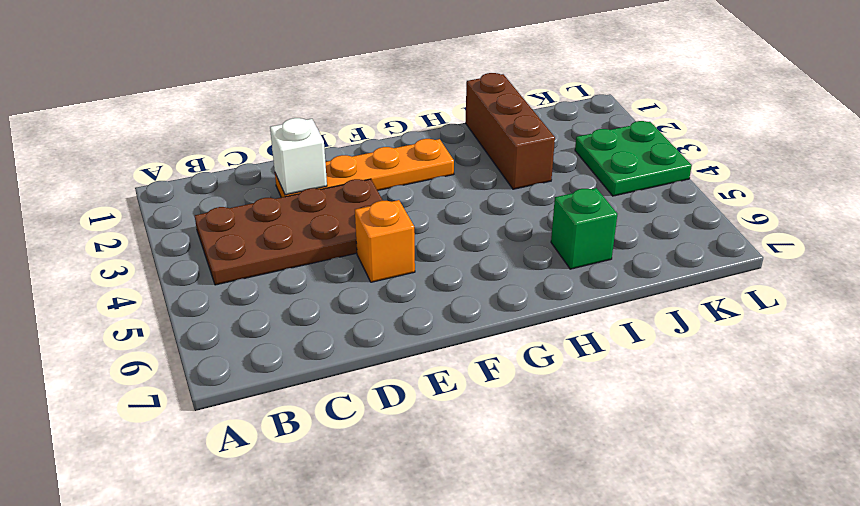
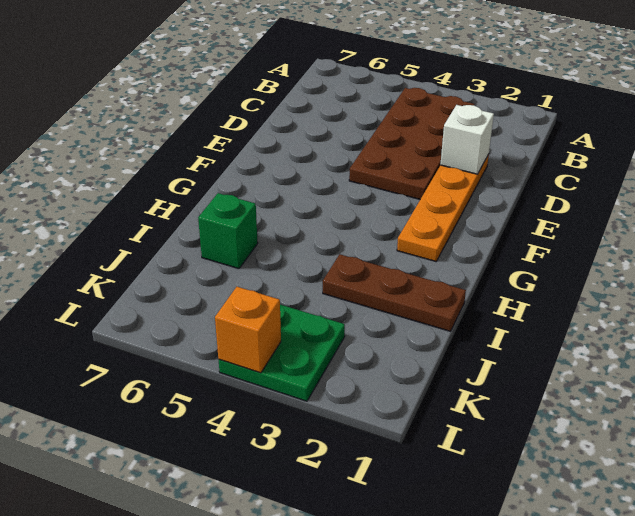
orange brick E5 level 1 -> orange brick L4 level 2
brown brick I1:I3 level 1 -> brown plate I1:I3 level 1

